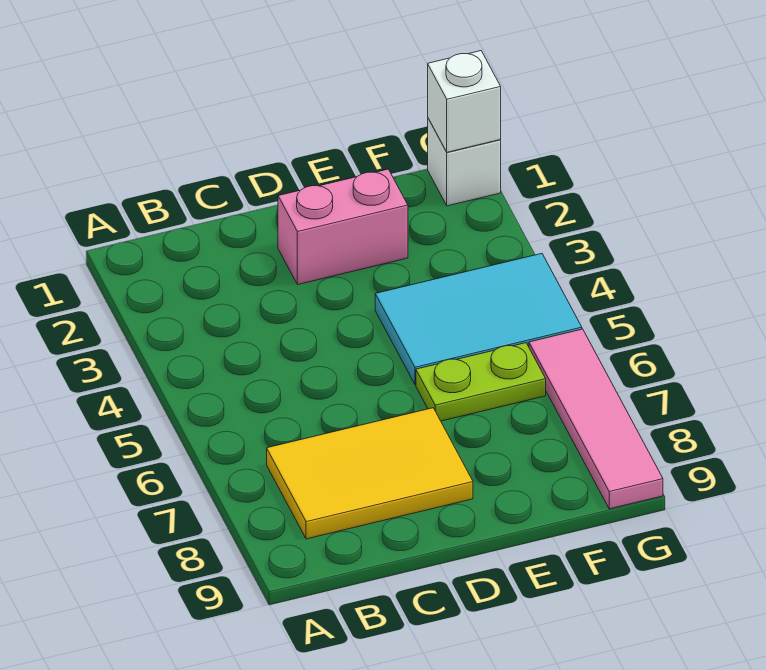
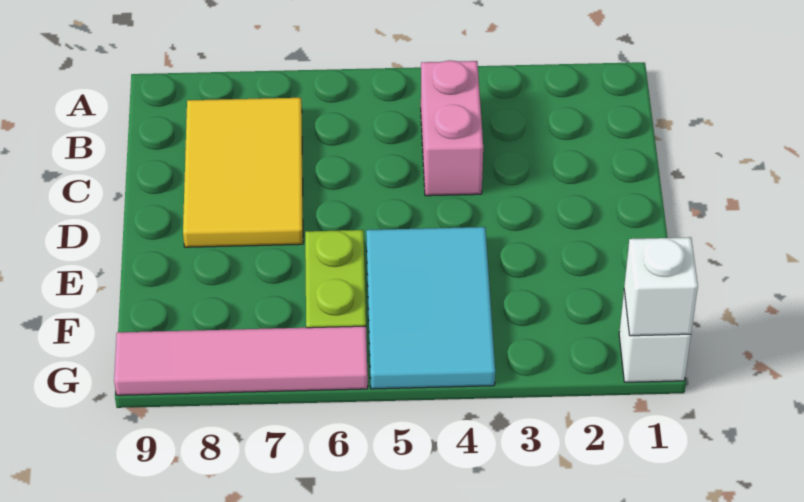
pink brick D2:E2 level 1 -> pink brick B4:C4 level 1

